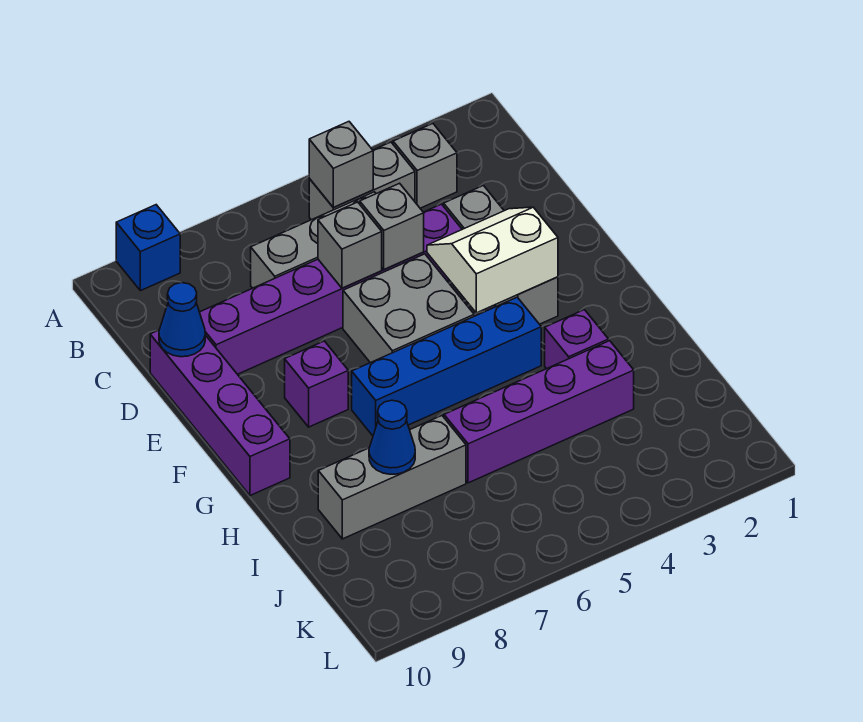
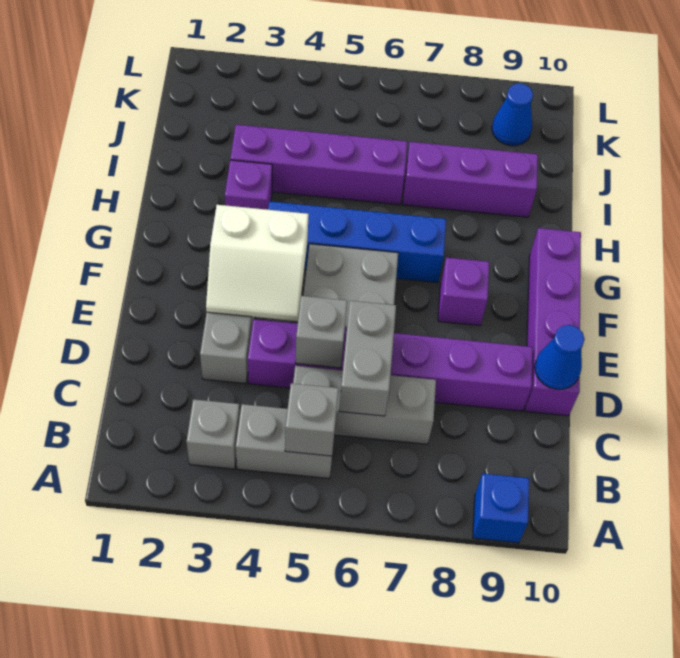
grey brick D6 level 2 -> grey brick C6:D6 level 2
grey brick I7:I9 level 1 -> purple brick I7:I9 level 1
blue cone I8 level 2 -> blue cone K9 level 1

